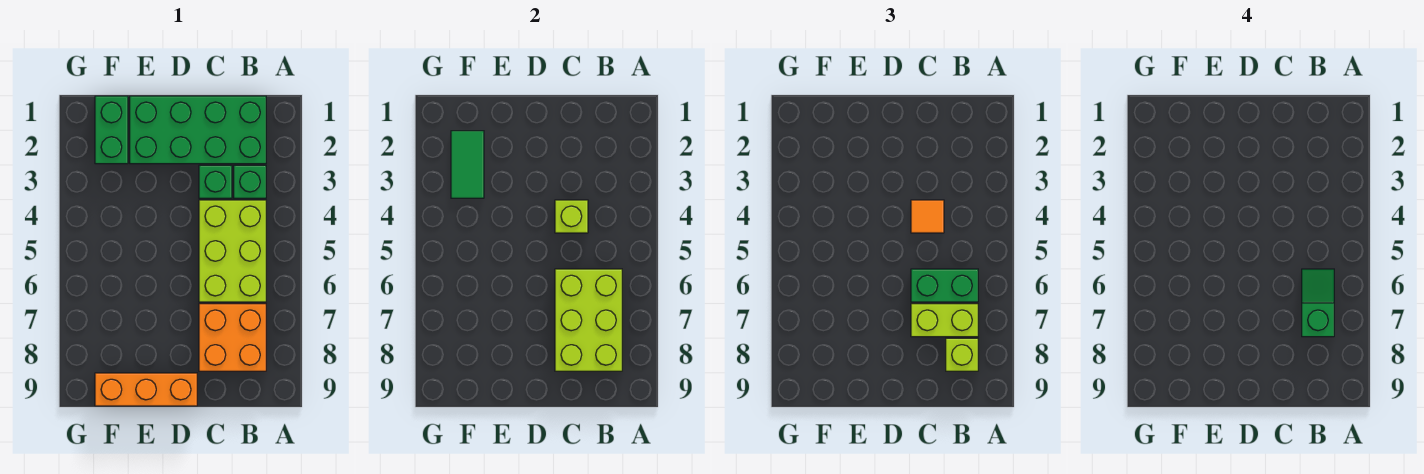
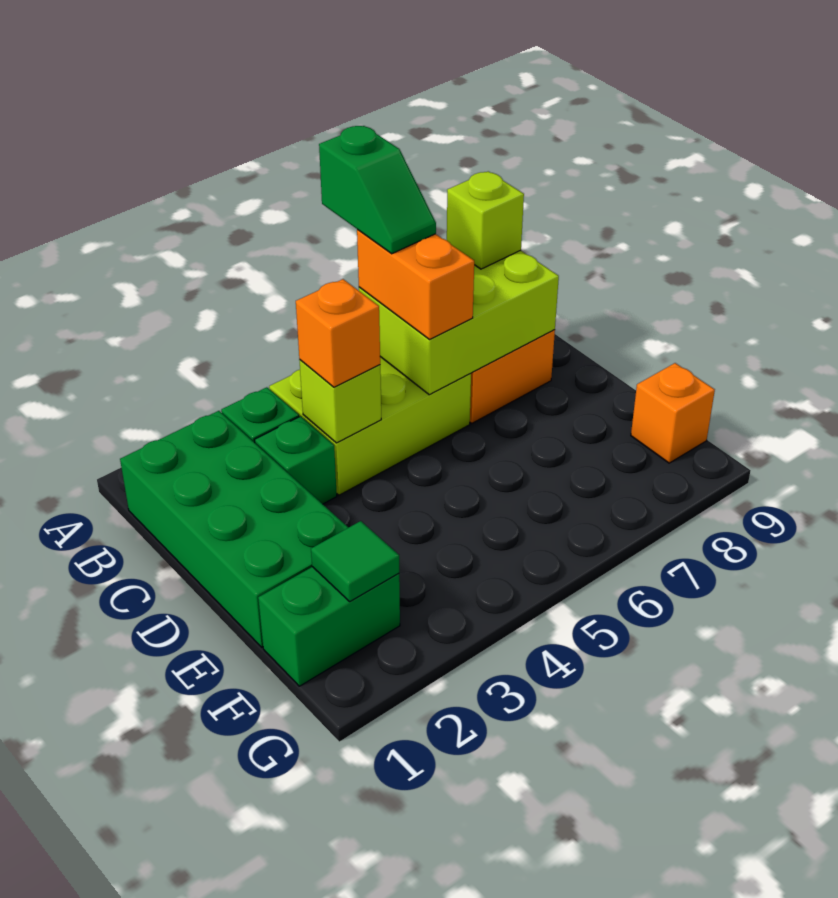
green brick B6:C6 level 3 -> orange brick B6:C6 level 3
green slope B6:B7 level 4 top 7 -> green slope A6:B6 level 4 top A
lime brick B7:C7 level 3 -> none
orange tile C4 level 3 -> orange brick C4 level 3
orange brick D9:F9 level 1 -> orange brick F9 level 1
green tile F2:F3 level 2 -> green tile F2 level 2

